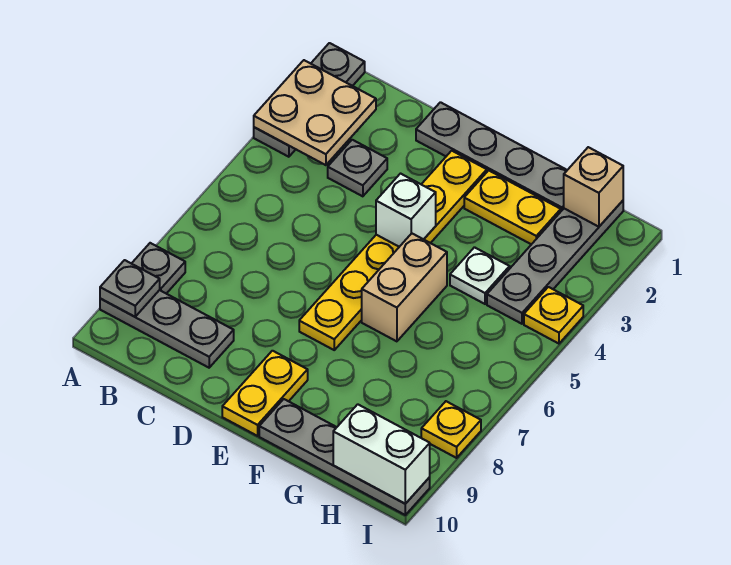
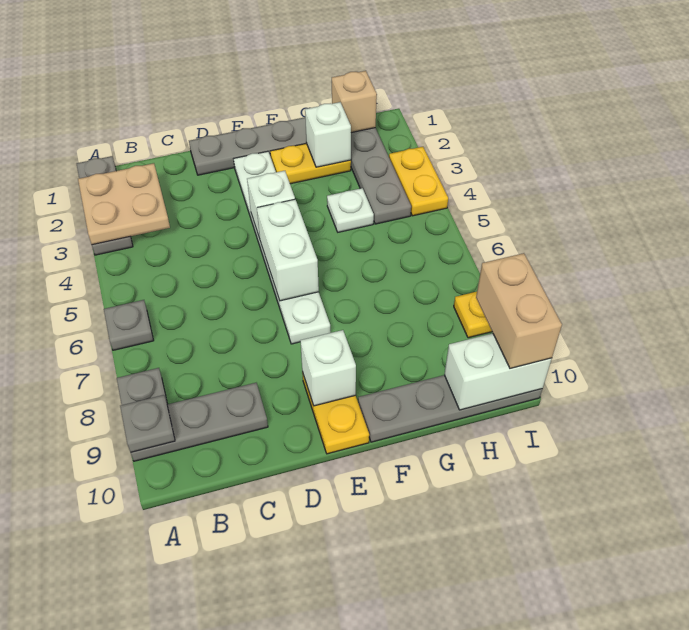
grey plate C3 level 1 -> grey plate A6 level 1
yellow plate E2:E7 level 1 -> white plate E2:E7 level 1
none -> white brick E5:E6 level 2
none -> white brick E9 level 2
tan brick F5:F6 level 1 -> tan brick I9:I10 level 3
none -> white brick G2 level 2
yellow plate I4 level 1 -> yellow plate I3:I4 level 1

